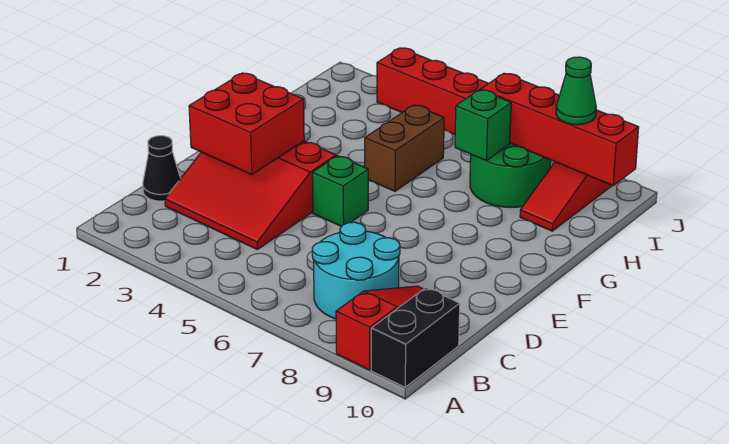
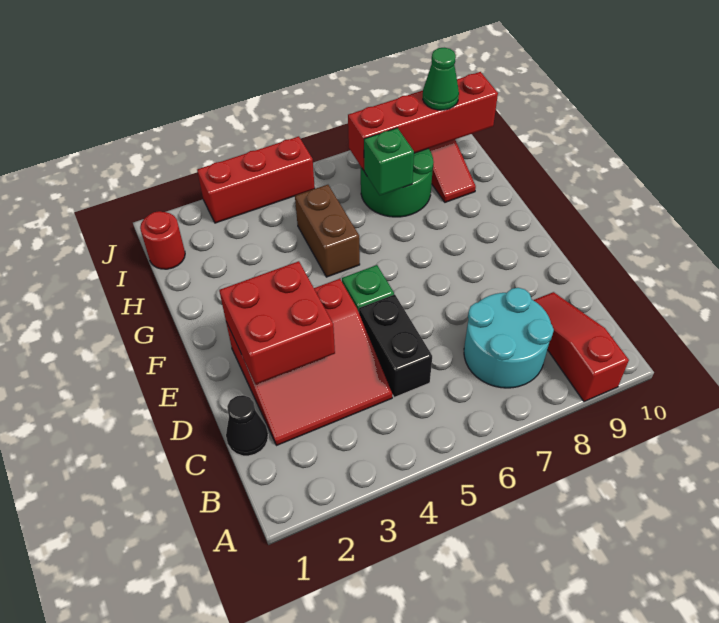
black brick A10:B10 level 1 -> black brick C5:D5 level 1
none -> red round brick I1 level 1

